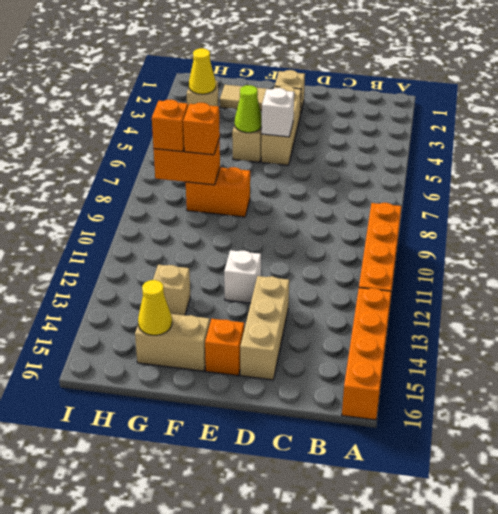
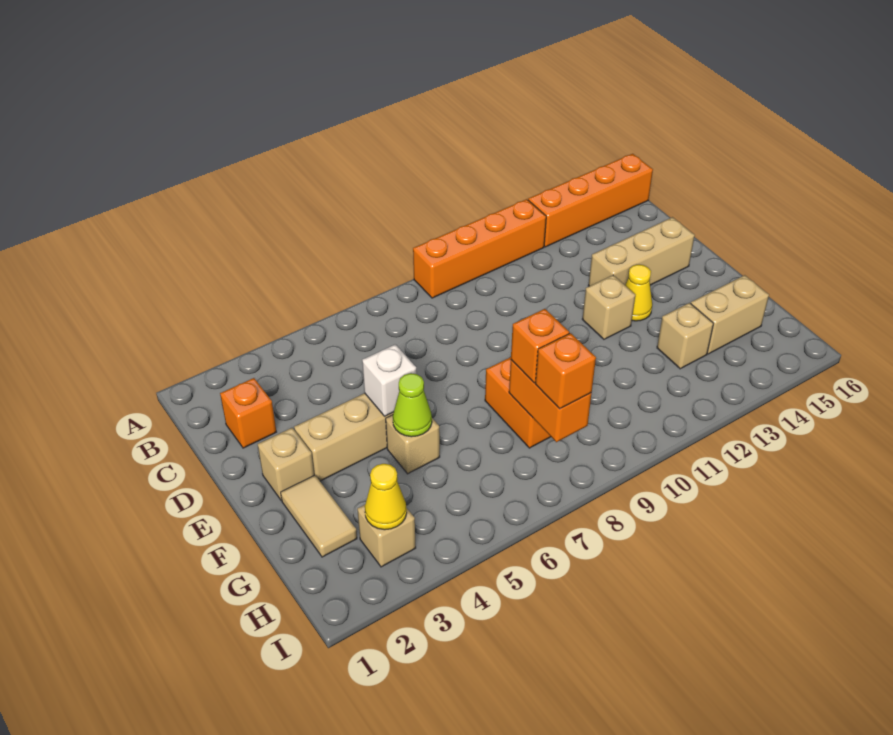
white brick E12 level 1 -> tan brick E12 level 1
orange brick E15 level 1 -> orange brick C2 level 1
tan brick F15:G15 level 1 -> tan brick G14:G15 level 1
yellow cone G15 level 2 -> yellow cone E13 level 1

